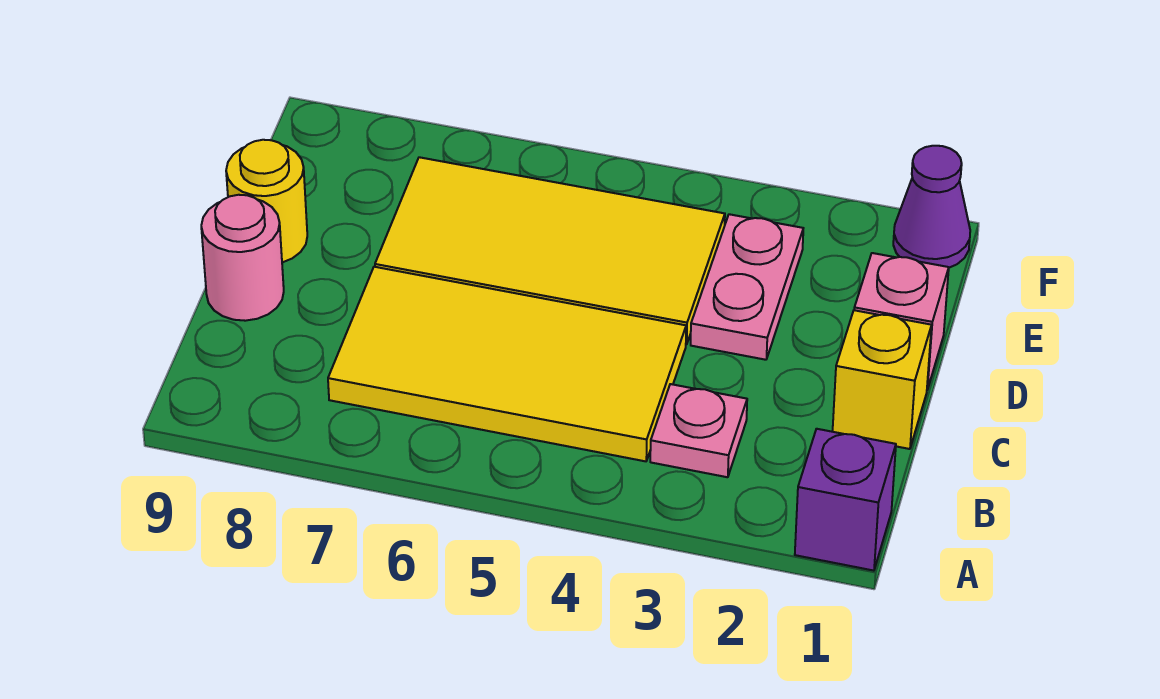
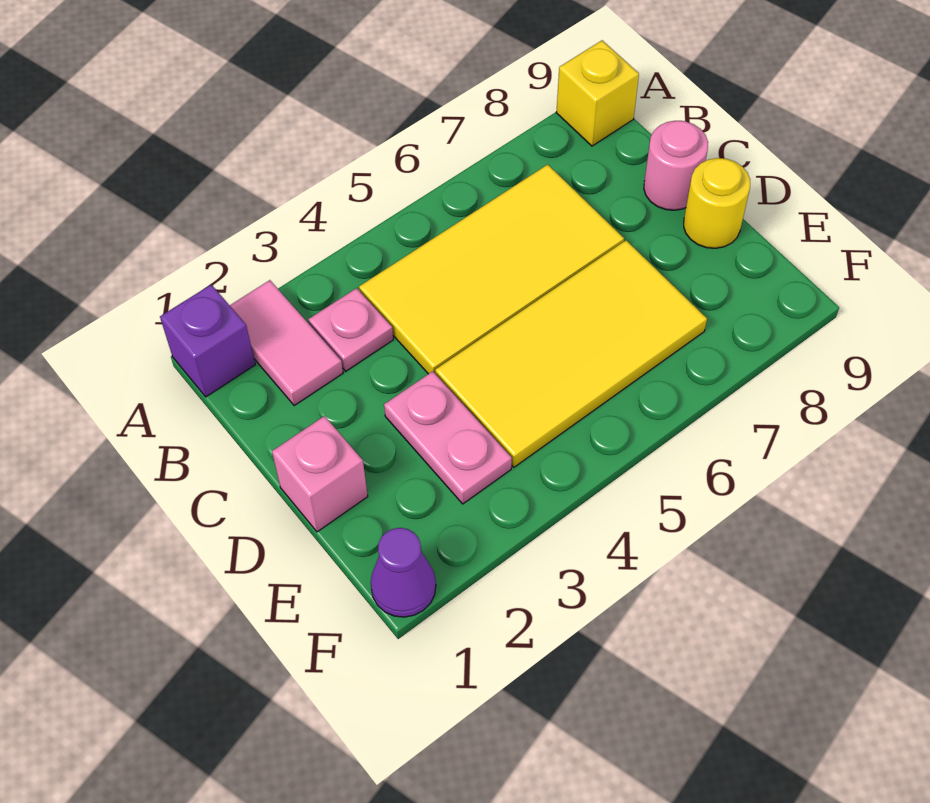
none -> pink tile A2:B2 level 1
yellow brick C1 level 1 -> yellow brick A9 level 1

